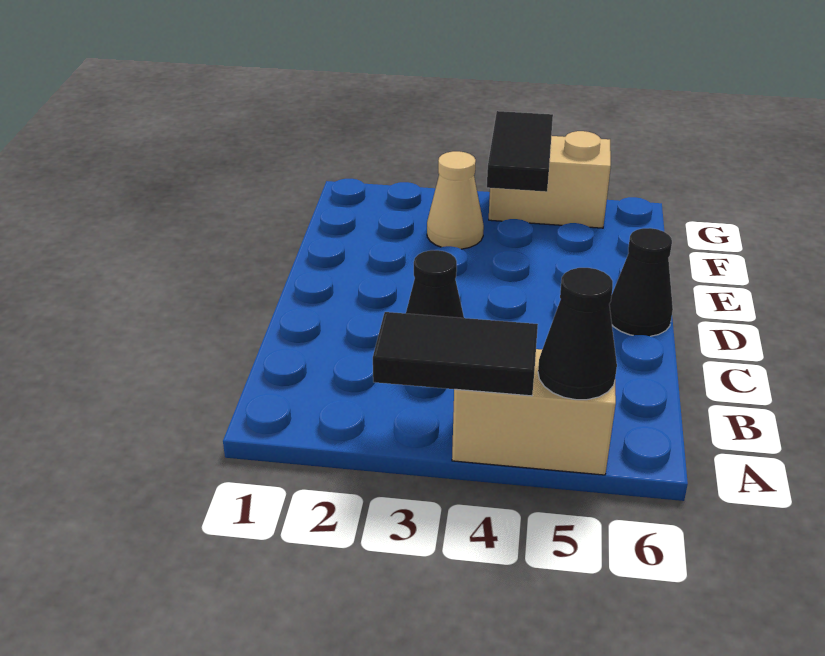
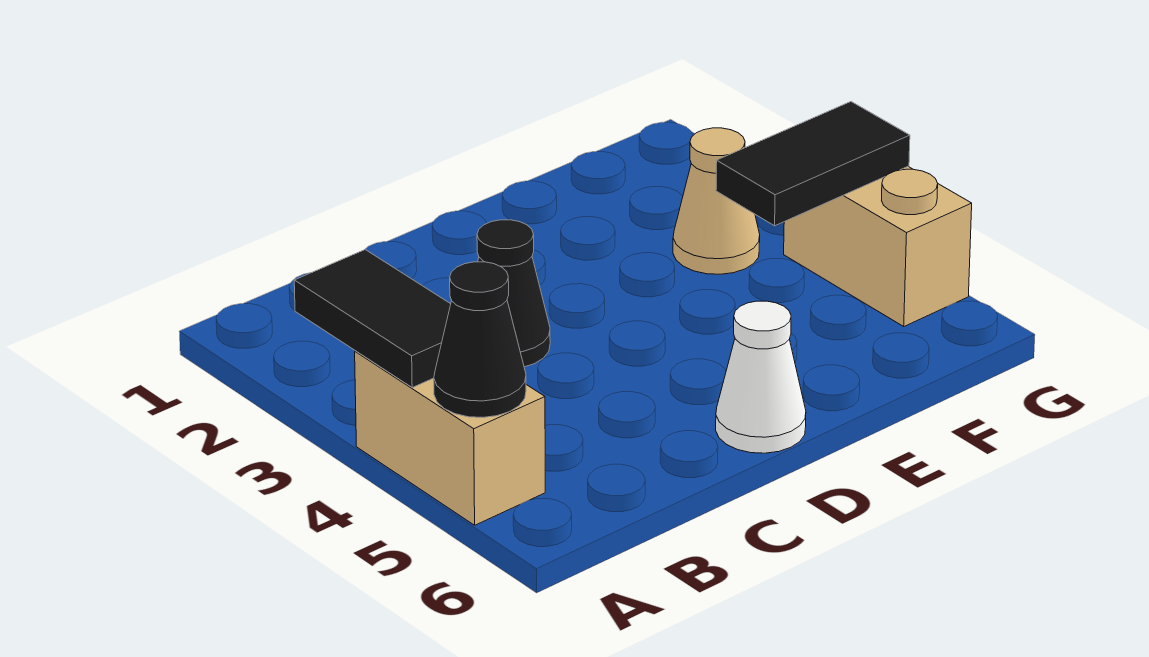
black cone D6 level 1 -> white cone D6 level 1

